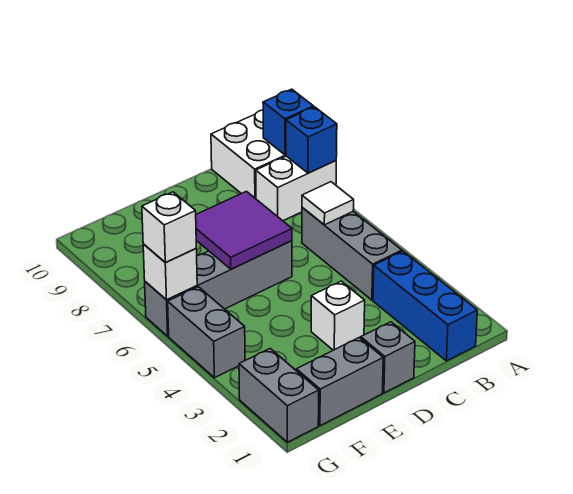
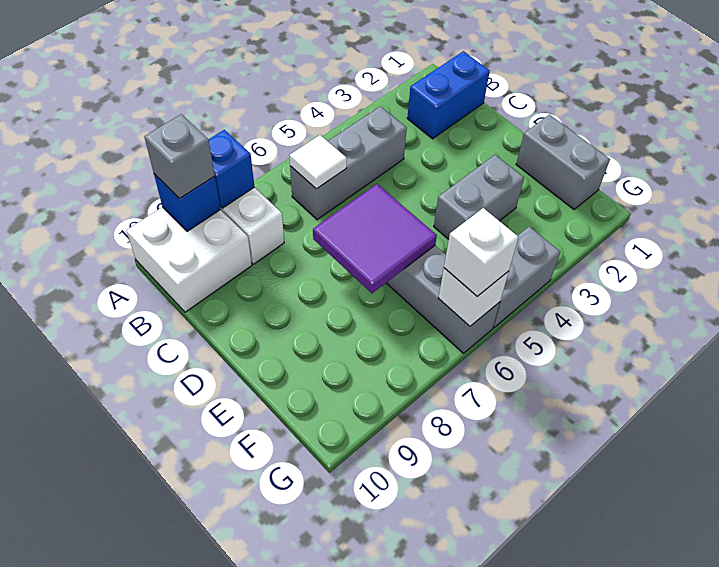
blue brick B1:B3 level 1 -> blue brick B1:B2 level 1
grey brick D1 level 1 -> grey brick A9 level 3
white brick D3 level 1 -> none
grey brick G1:G2 level 1 -> grey brick E3:E4 level 1

